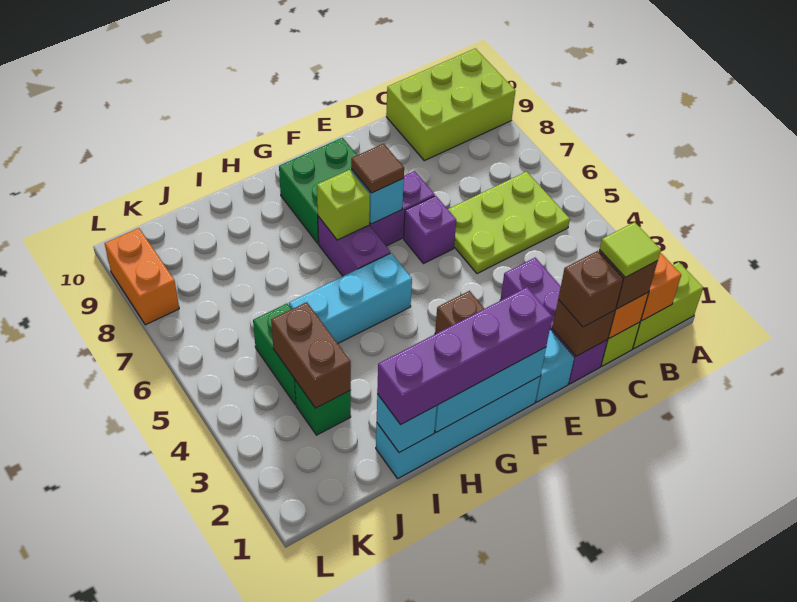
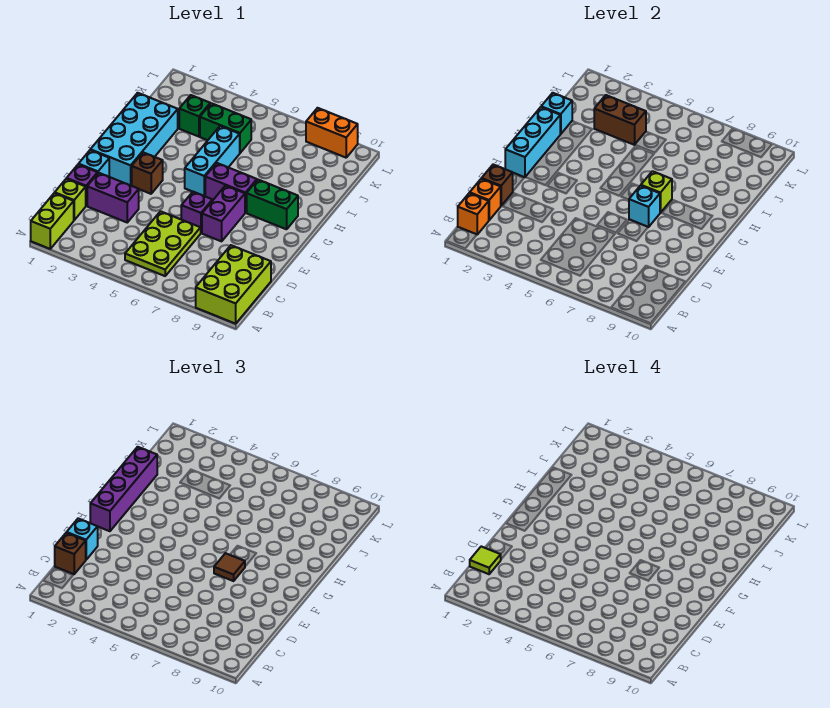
brown brick D1 level 3 -> cyan brick D1 level 3
cyan brick F1:I1 level 1 -> cyan brick F1:I2 level 1
green brick F8:G9 level 1 -> green brick G8:G9 level 1

